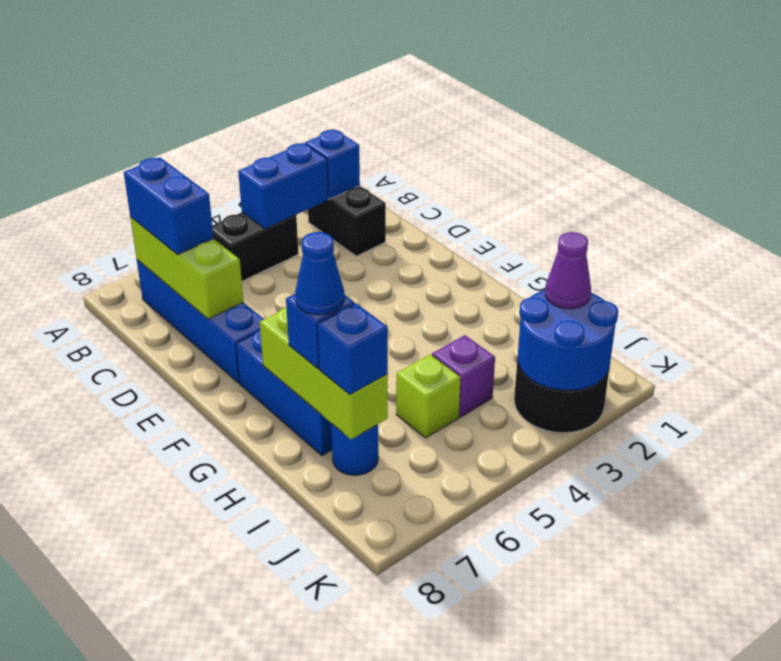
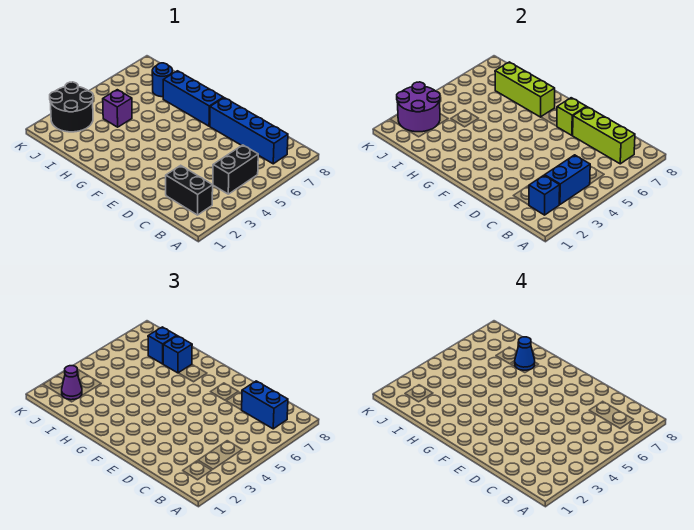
lime brick I5 level 1 -> lime brick E7 level 2
blue round brick J2:K3 level 2 -> purple round brick J2:K3 level 2

